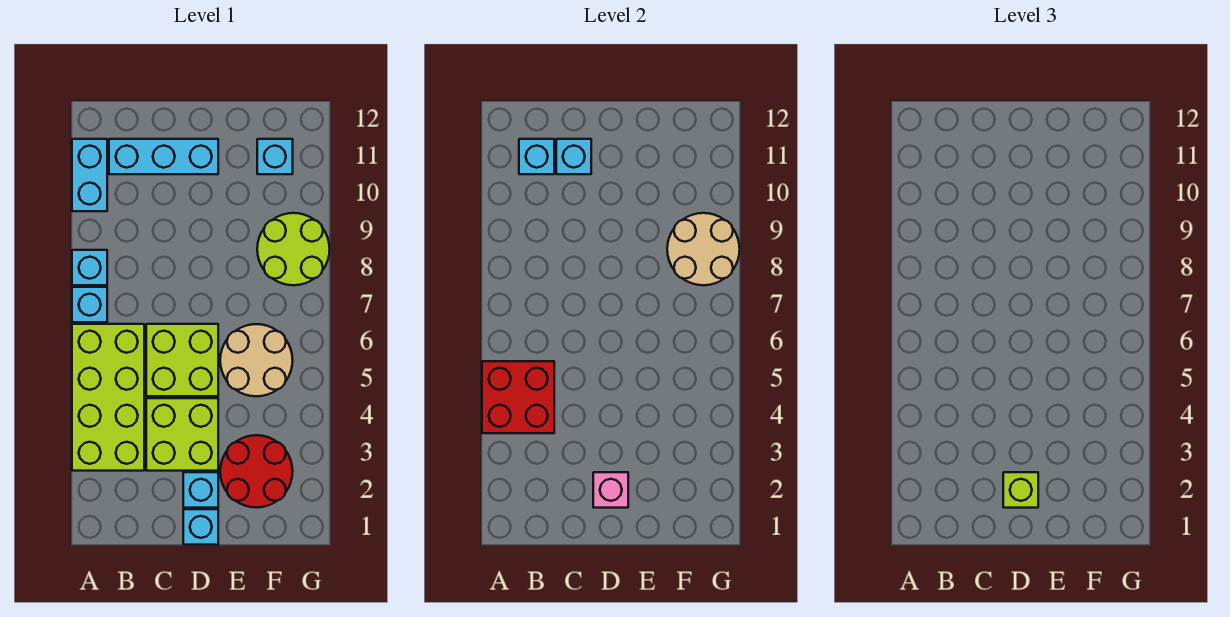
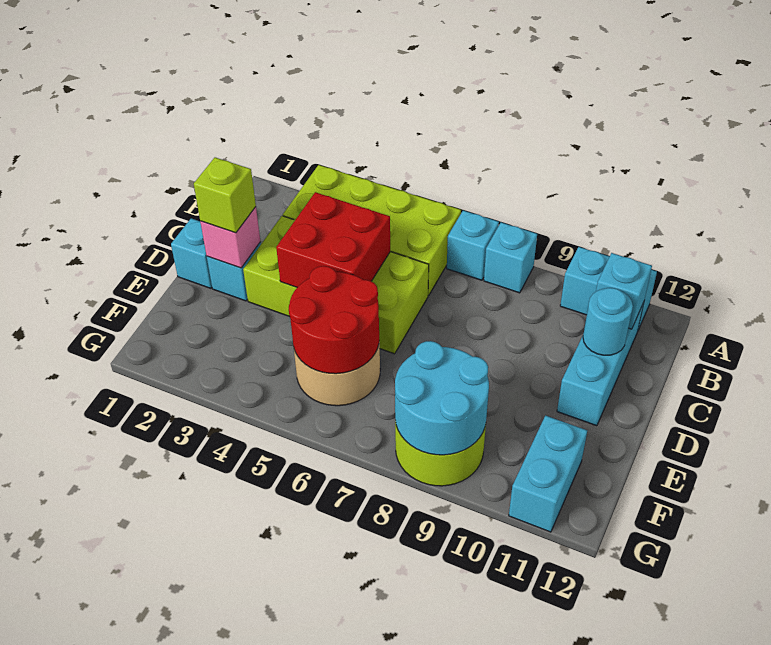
red brick A4:B5 level 2 -> red brick C4:D5 level 2
cyan brick C11 level 2 -> cyan round brick C11 level 2
red round brick E2:F3 level 1 -> red round brick E5:F6 level 2
tan round brick F8:G9 level 2 -> cyan round brick F8:G9 level 2
cyan brick F11 level 1 -> cyan brick F11:G11 level 1

